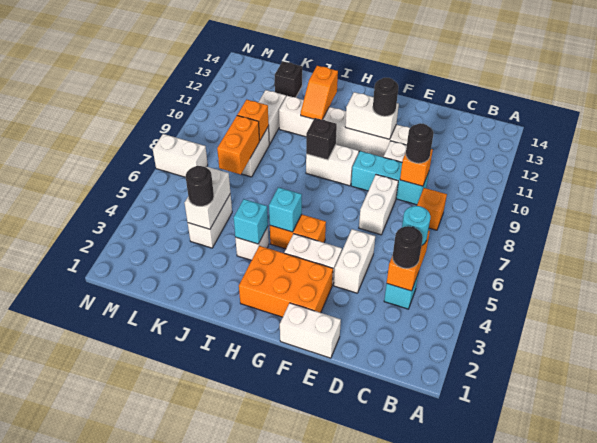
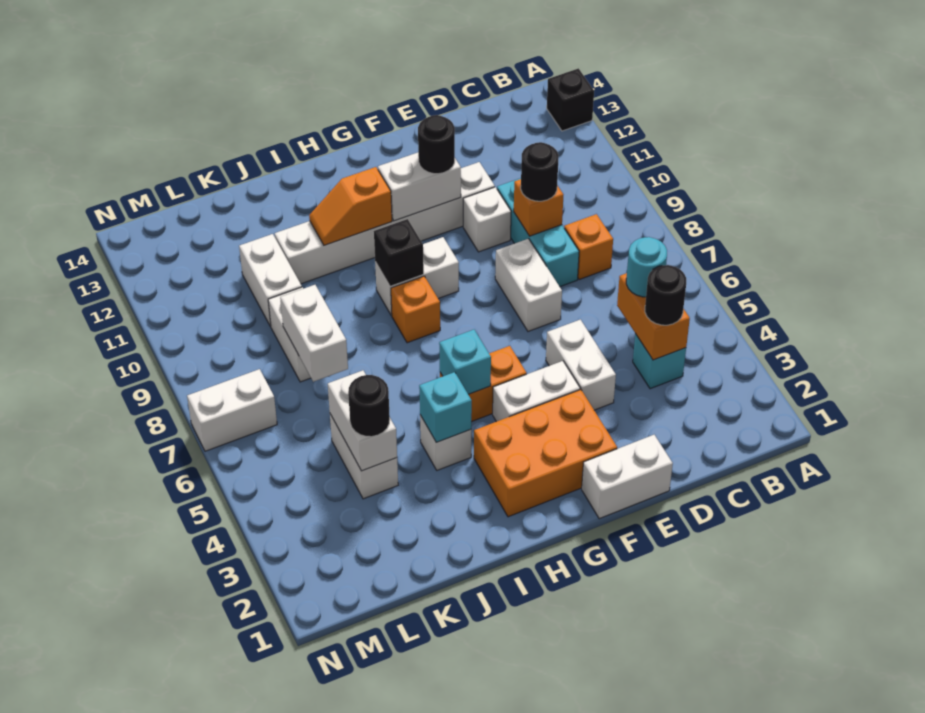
cyan brick D9:F9 level 1 -> cyan brick D8:D10 level 1
orange slope I11:I12 level 2 top 12 -> orange slope H11:I11 level 2 top H
orange brick K7:K8 level 2 -> white brick K7:K8 level 2
orange brick K9 level 2 -> orange brick H8 level 1
black brick K13 level 1 -> black brick A13 level 1

